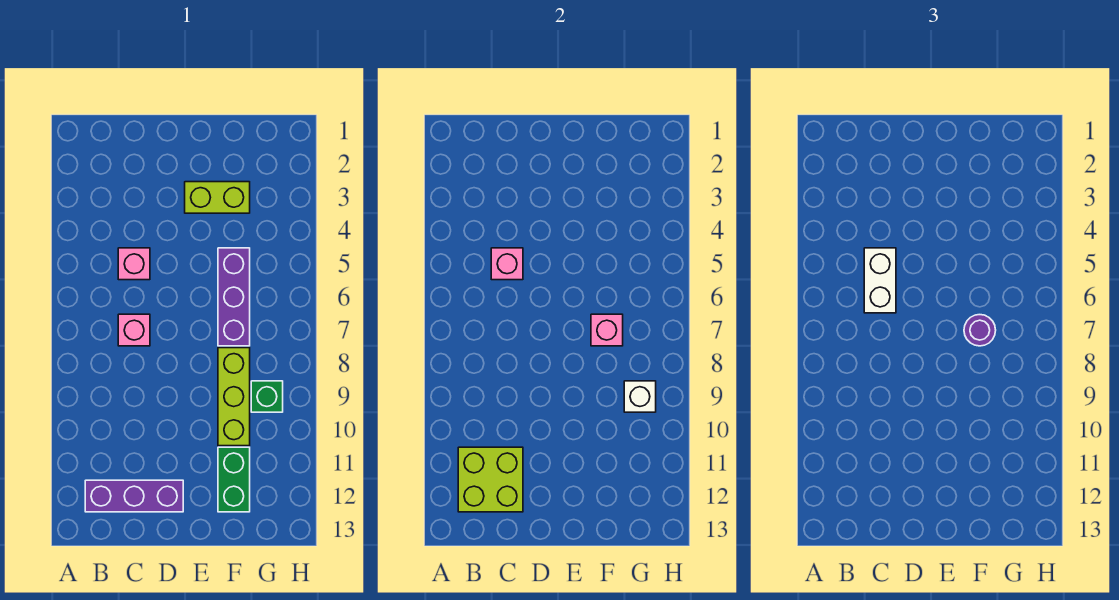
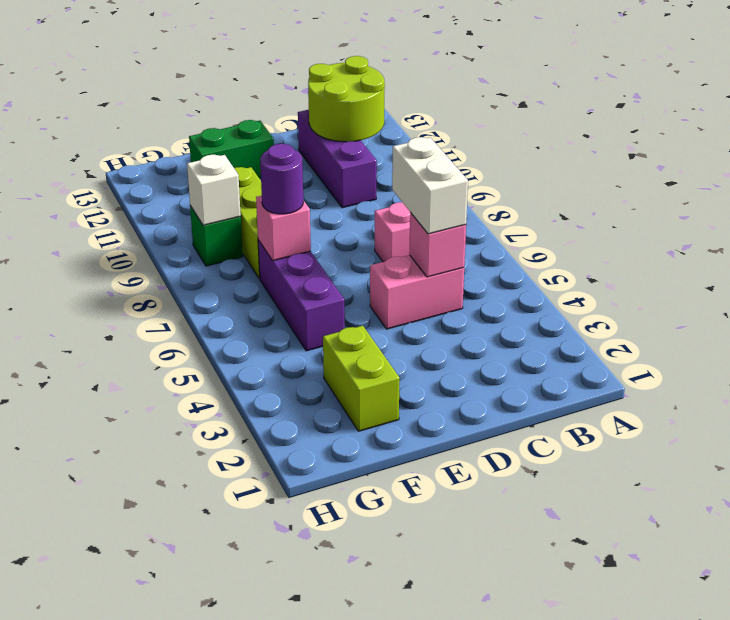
lime brick B11:C12 level 2 -> lime round brick B11:C12 level 2
purple brick B12:D12 level 1 -> purple brick C10:C12 level 1
pink brick C5 level 1 -> pink brick C5:D5 level 1
lime brick E3:F3 level 1 -> lime brick F2:F3 level 1
green brick F11:F12 level 1 -> green brick E12:F12 level 1

